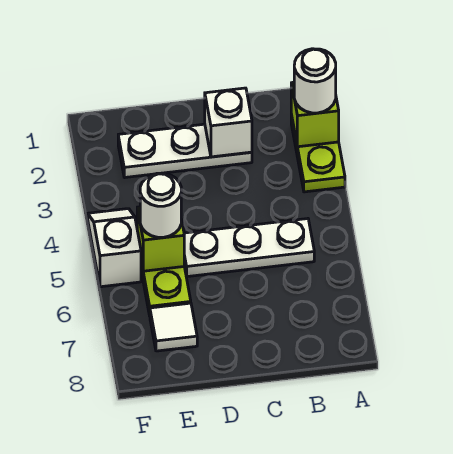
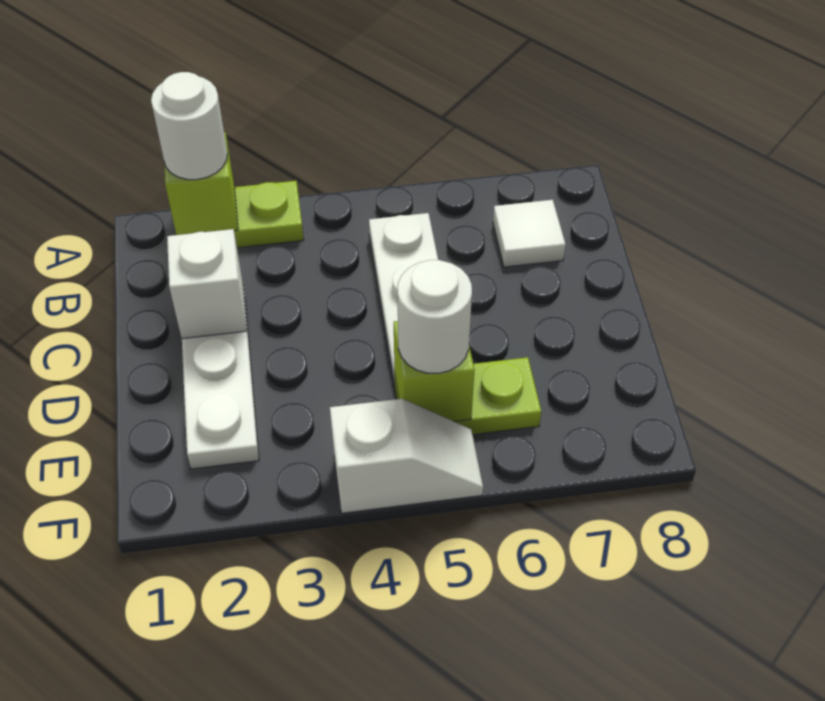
white tile E7 level 1 -> white tile B7 level 1
white slope F4:F5 level 1 top 5 -> white slope F4:F5 level 1 top 4

